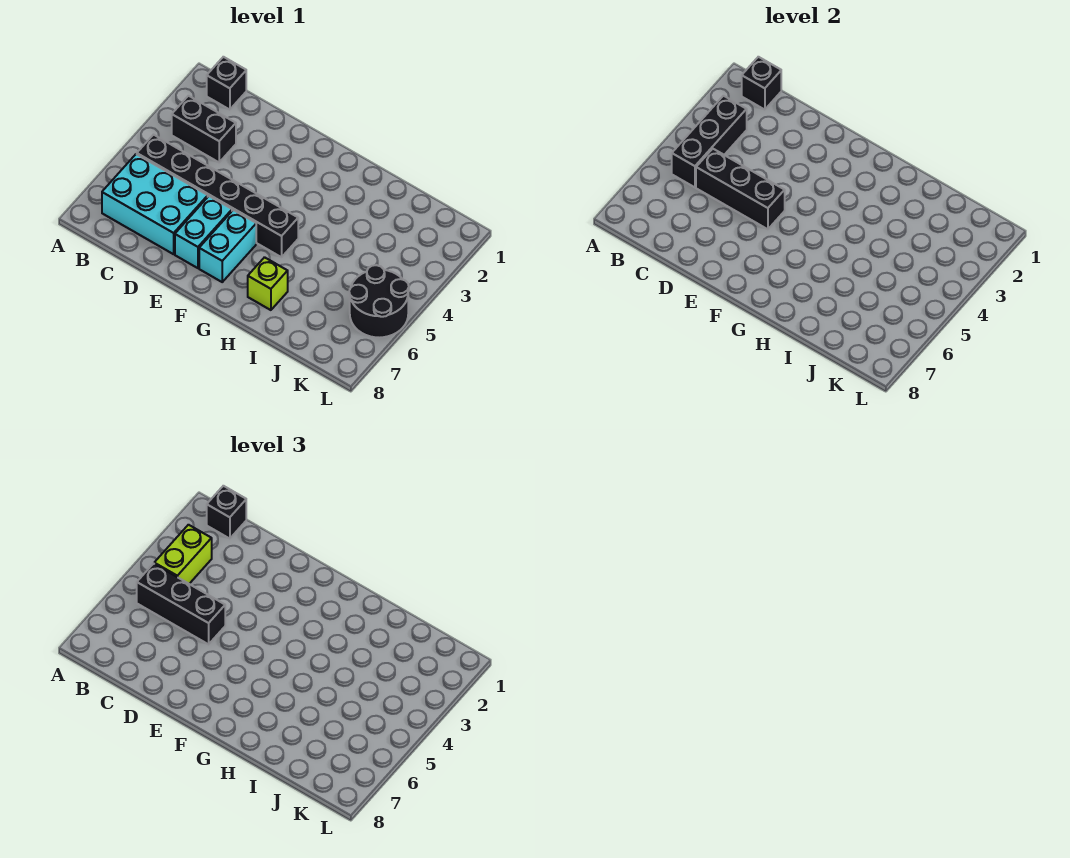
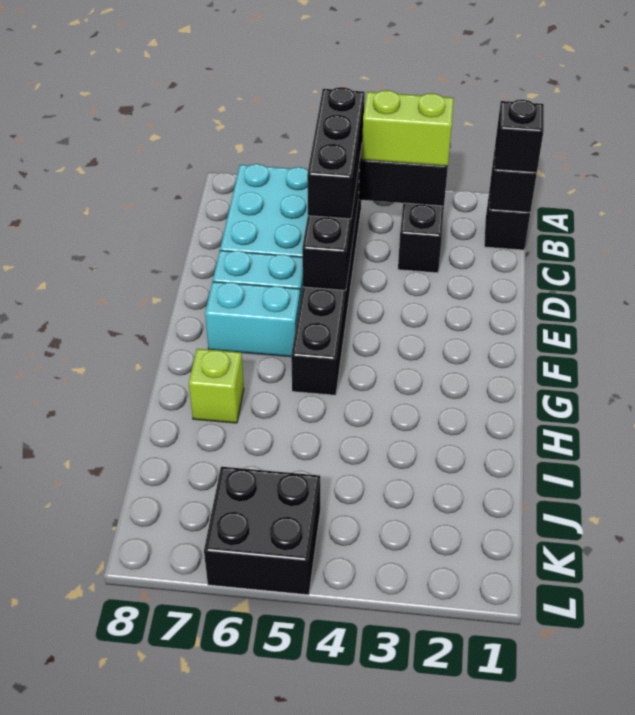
black round brick K5:L6 level 1 -> black brick K5:L6 level 1

